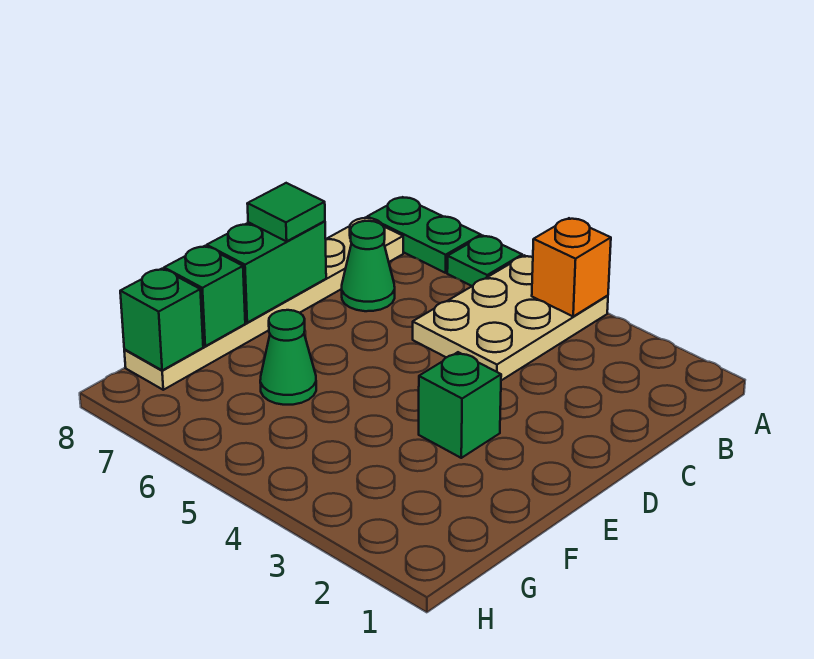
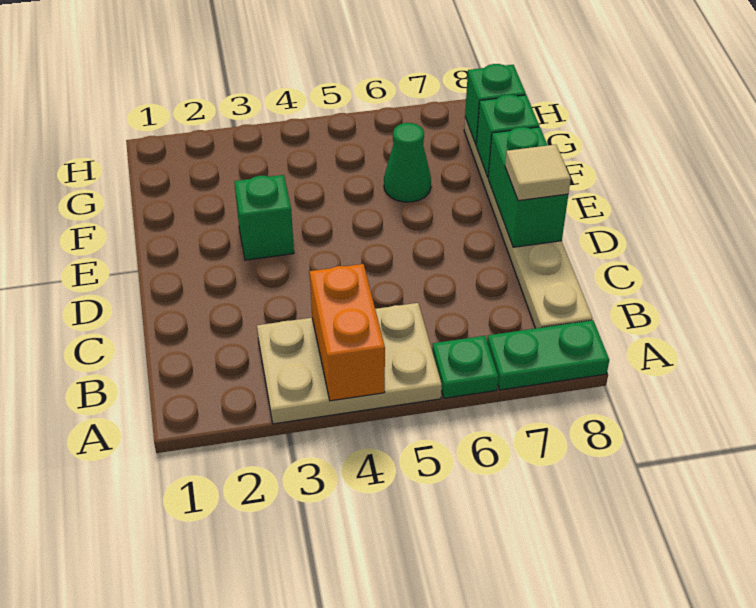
tan plate A4:C5 level 1 -> tan plate A3:B5 level 1
orange brick A4 level 2 -> orange brick A4:B4 level 2
green cone C7 level 1 -> none
green tile D8 level 3 -> tan tile D8 level 3

